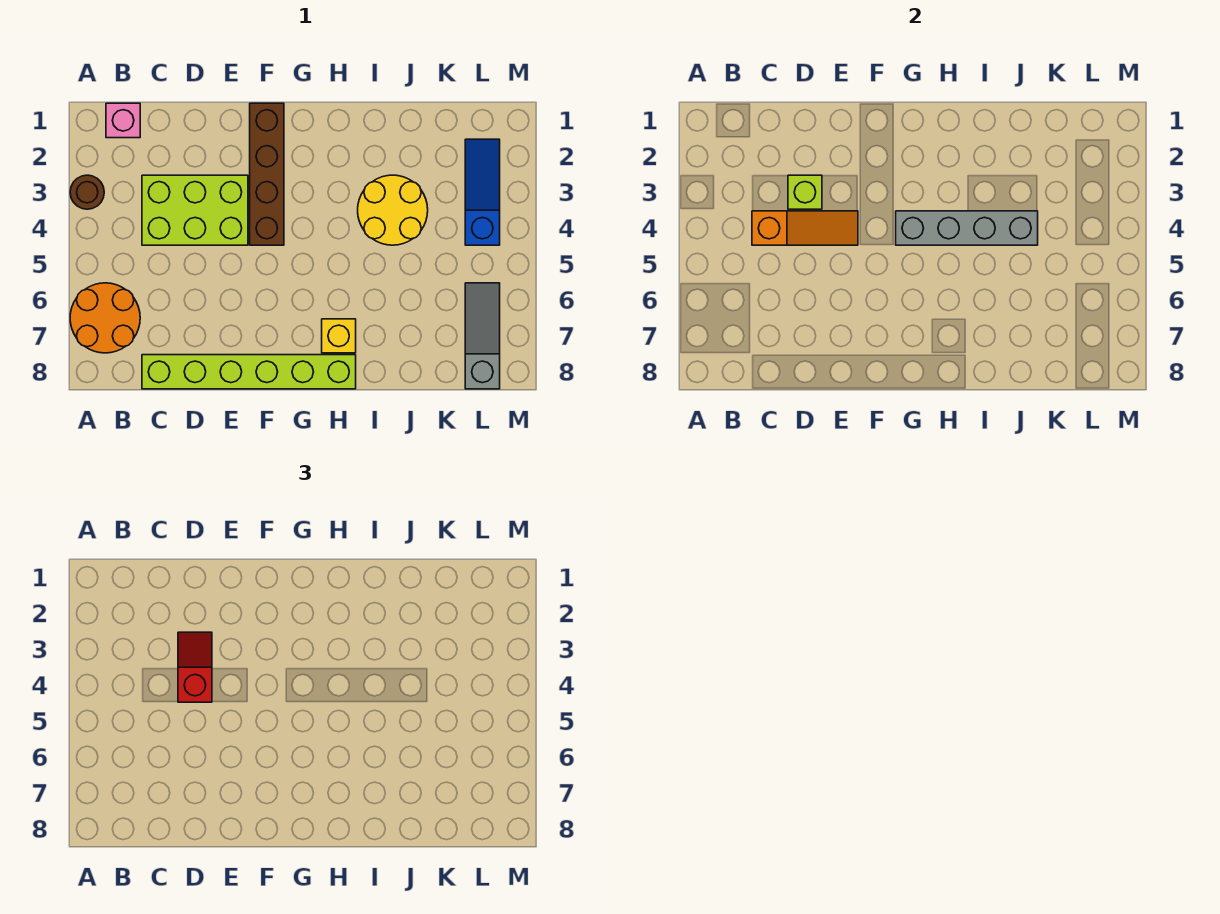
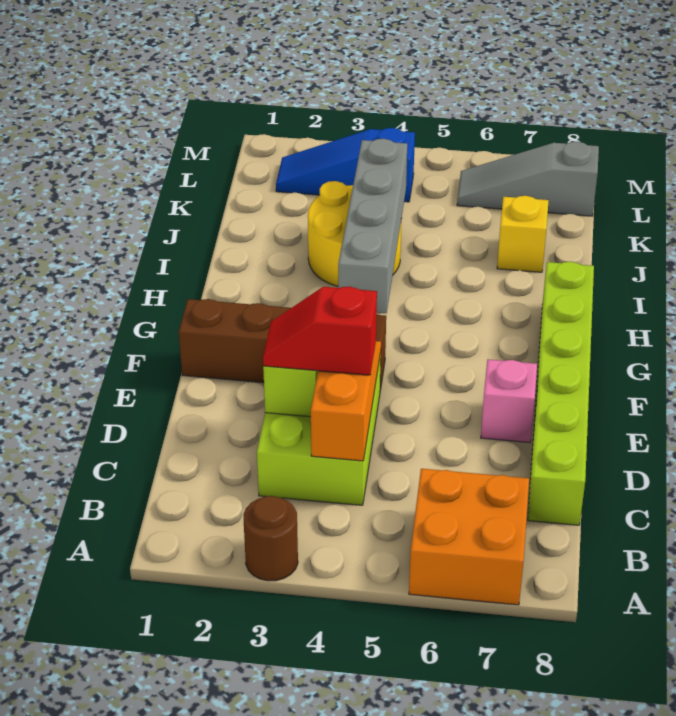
orange round brick A6:B7 level 1 -> orange brick A6:B7 level 1
pink brick B1 level 1 -> pink brick E7 level 1
yellow brick H7 level 1 -> yellow brick J7 level 1

